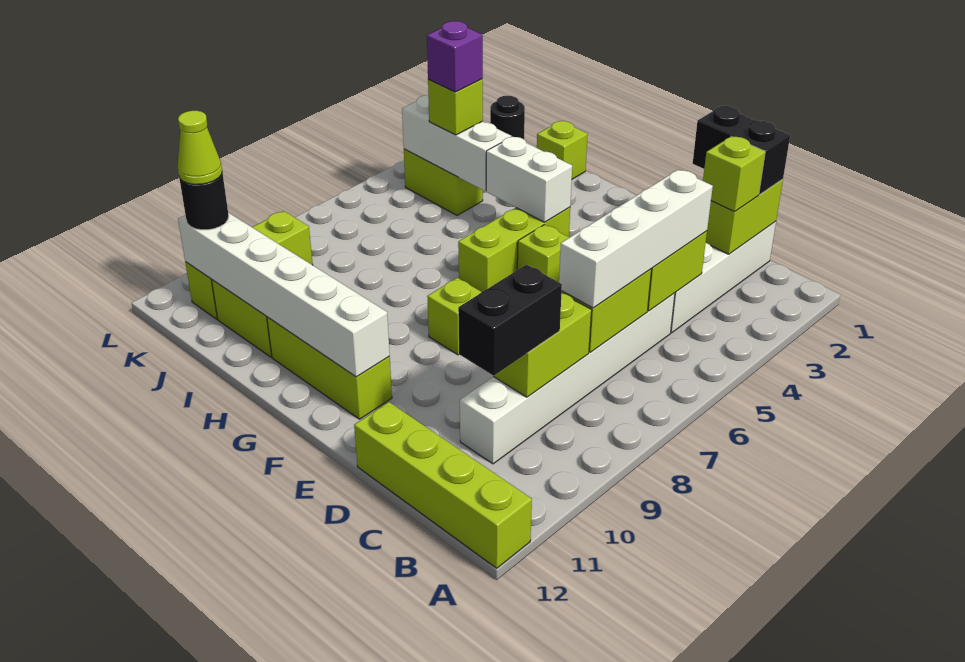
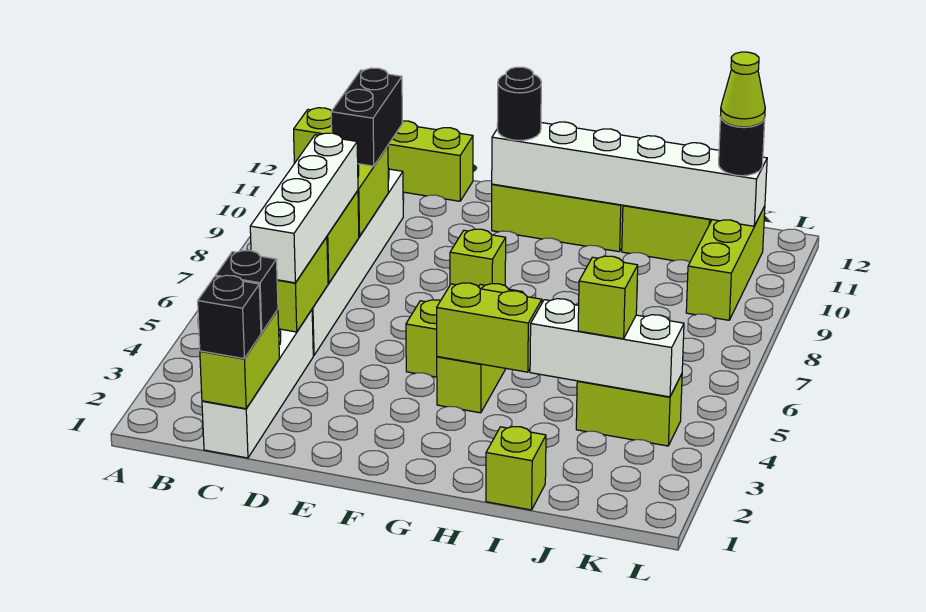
black brick C1:D1 level 3 -> black brick C1 level 3
lime brick C2 level 3 -> black brick C2 level 3
white brick G4:H4 level 2 -> lime brick G4:H4 level 2
purple brick J4 level 4 -> none
black round brick K1 level 1 -> black round brick F11 level 3

